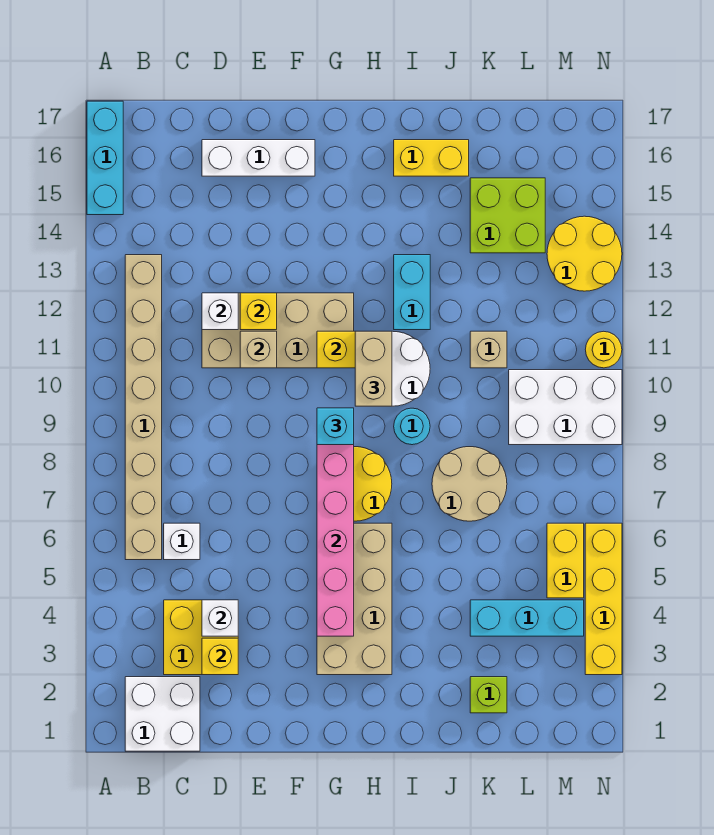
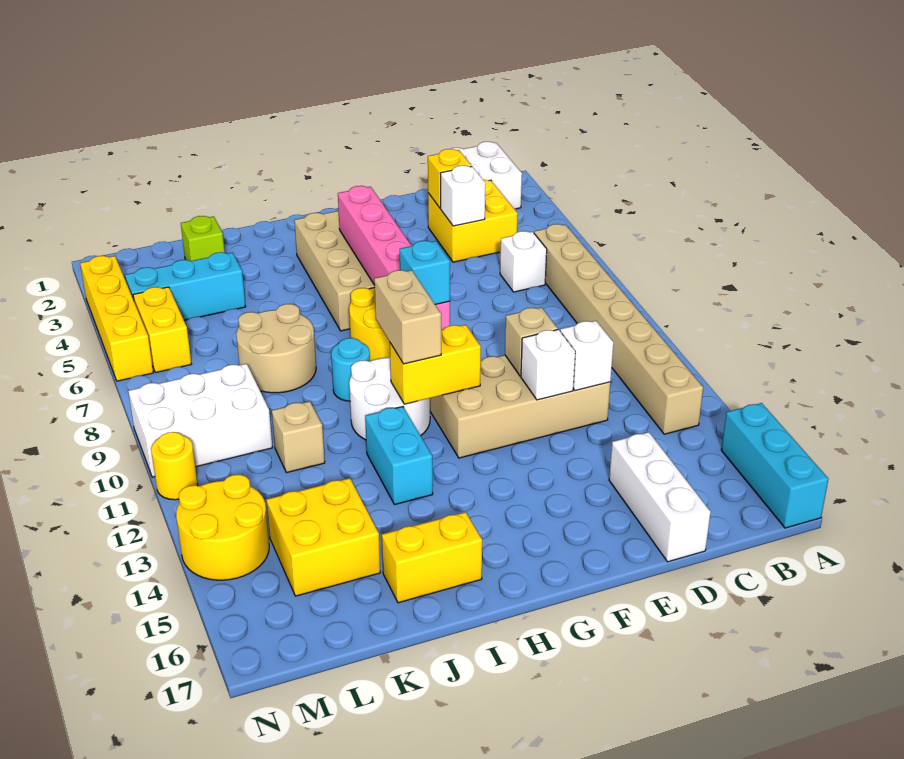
white brick D16:F16 level 1 -> white brick D15:D17 level 1
yellow brick E12 level 2 -> white brick E12 level 2
lime brick K14:L15 level 1 -> yellow brick K14:L15 level 1

